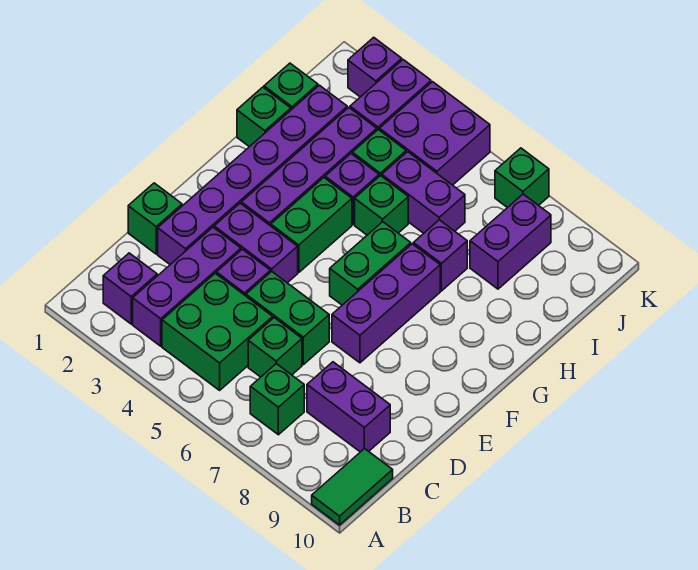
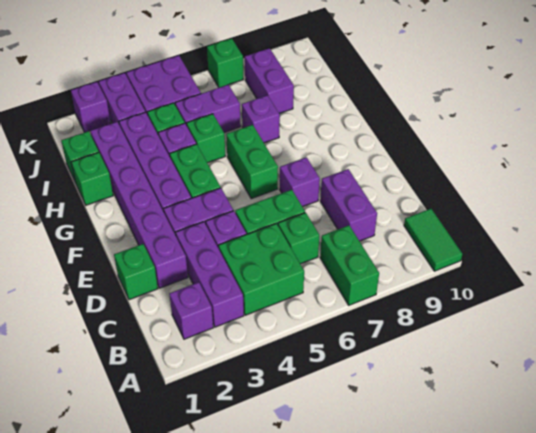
green brick B7 level 1 -> green brick A7:B7 level 1
purple brick C8:C9 level 1 -> purple brick C8:D8 level 1
purple brick E7:G7 level 1 -> purple brick E7 level 1

